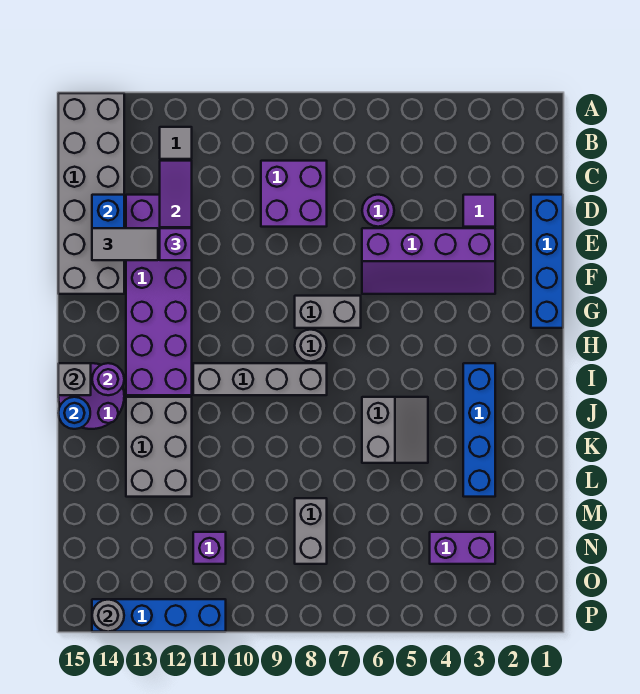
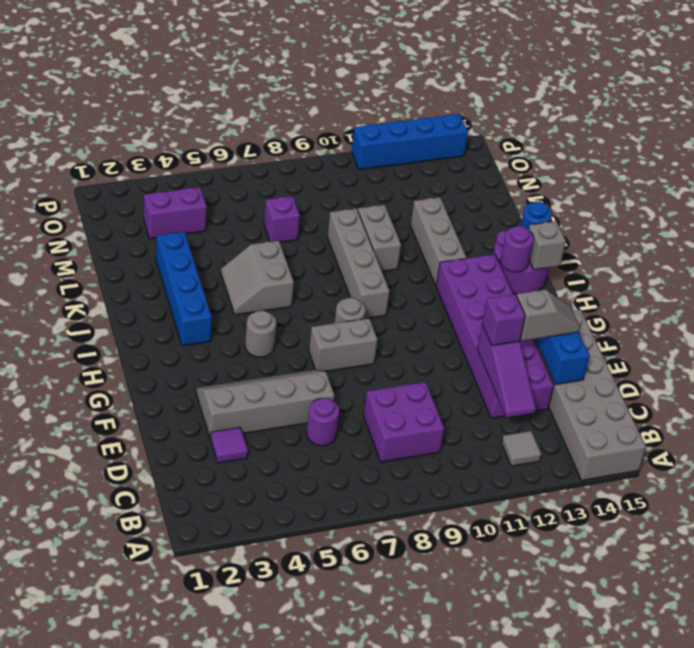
blue brick D1:G1 level 1 -> none
purple slope E3:F6 level 1 top E -> grey slope E3:F6 level 1 top E
grey tile E13:E14 level 3 -> grey slope E13:E14 level 3 top 13
grey brick I8:I11 level 1 -> grey brick I9:L9 level 1
grey brick J12:L13 level 1 -> grey brick J12:L12 level 1
grey brick M8:N8 level 1 -> grey brick K10:L10 level 1
purple brick N11 level 1 -> purple brick M7 level 1
grey round brick P14 level 2 -> grey round brick H5 level 1

